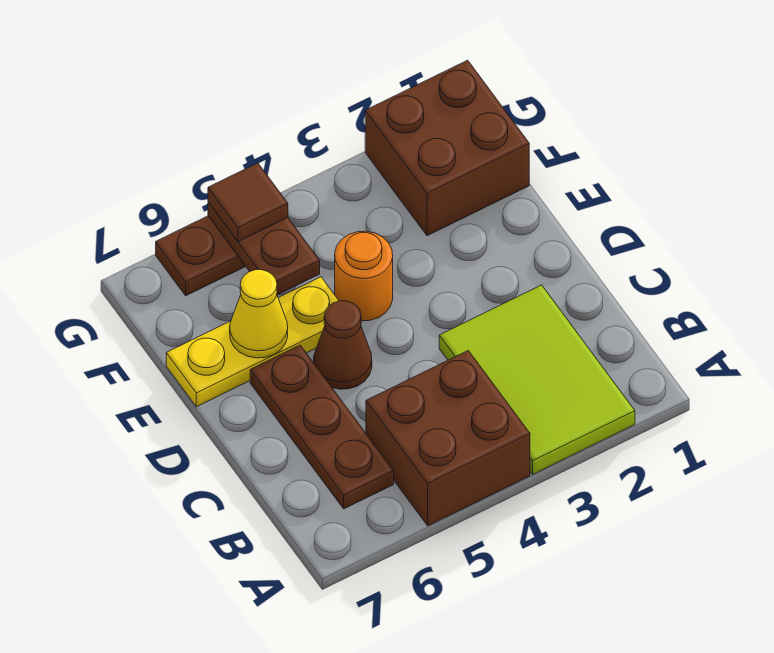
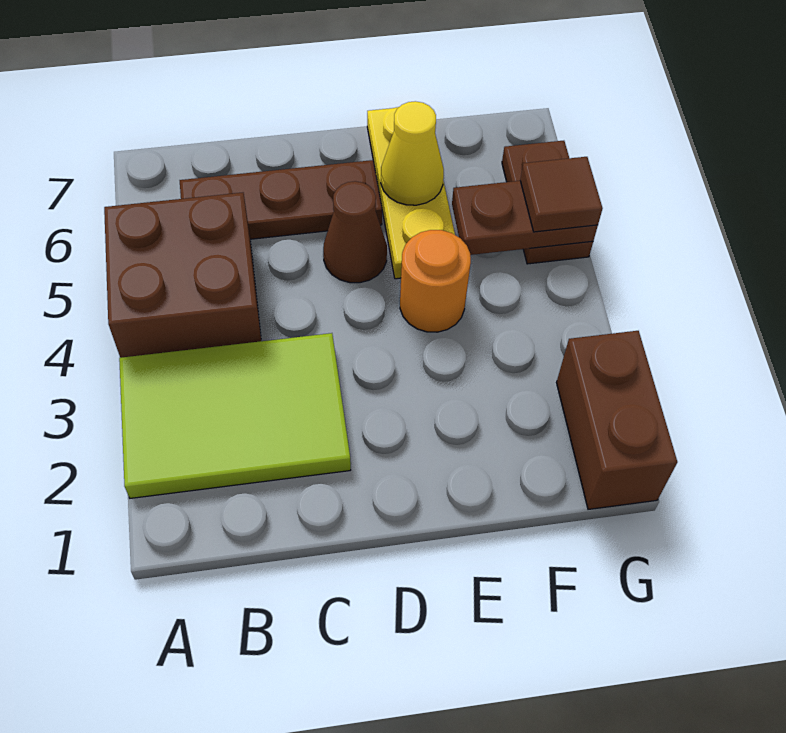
brown brick F1:G2 level 1 -> brown brick G1:G2 level 1

